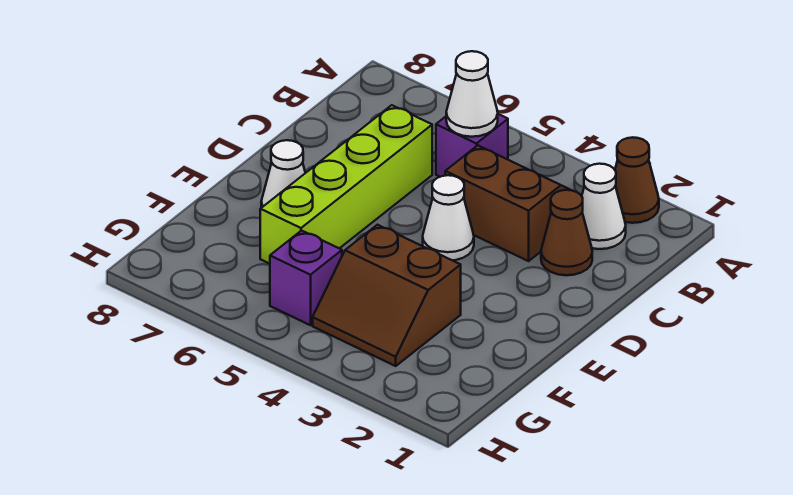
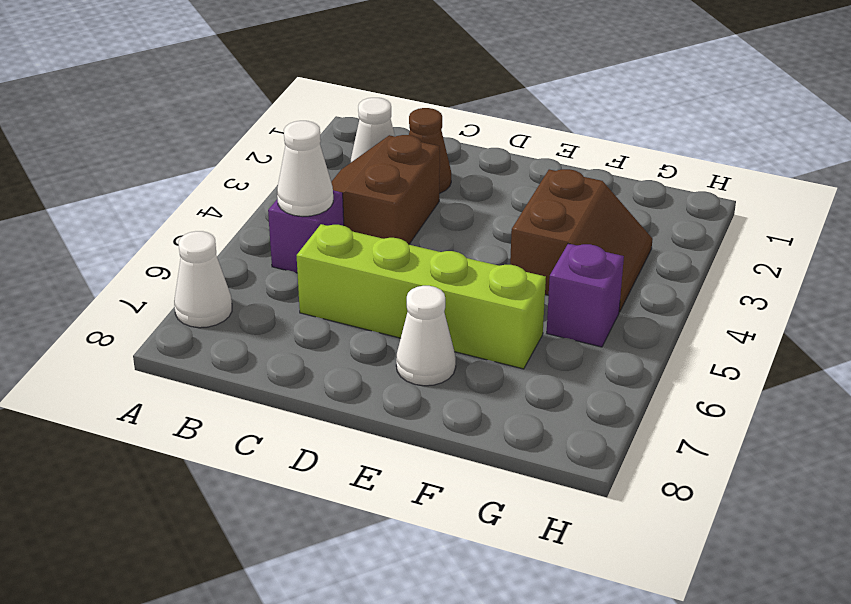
brown cone A2 level 1 -> none
white cone D4 level 1 -> white cone A7 level 1

